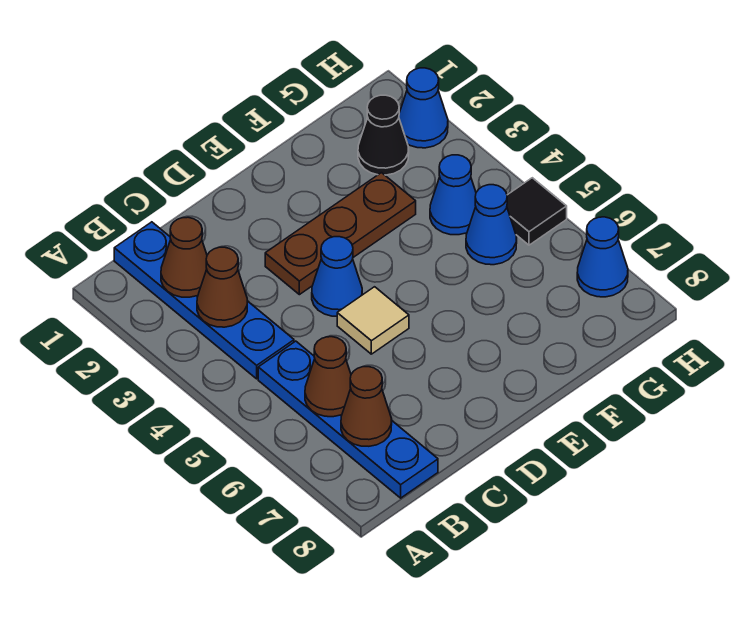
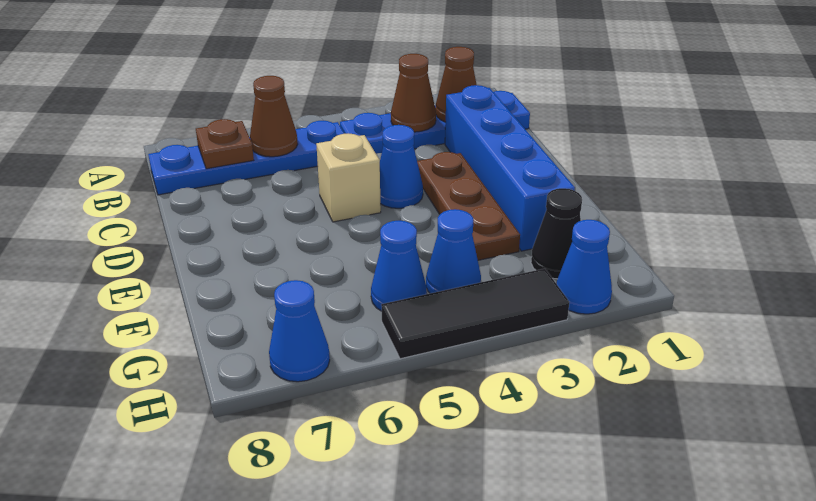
brown cone B7 level 2 -> brown plate B7 level 2
none -> blue brick C2:F2 level 1
tan tile D5 level 1 -> tan brick D5 level 1
black tile H5 level 1 -> black tile H3:H5 level 1

